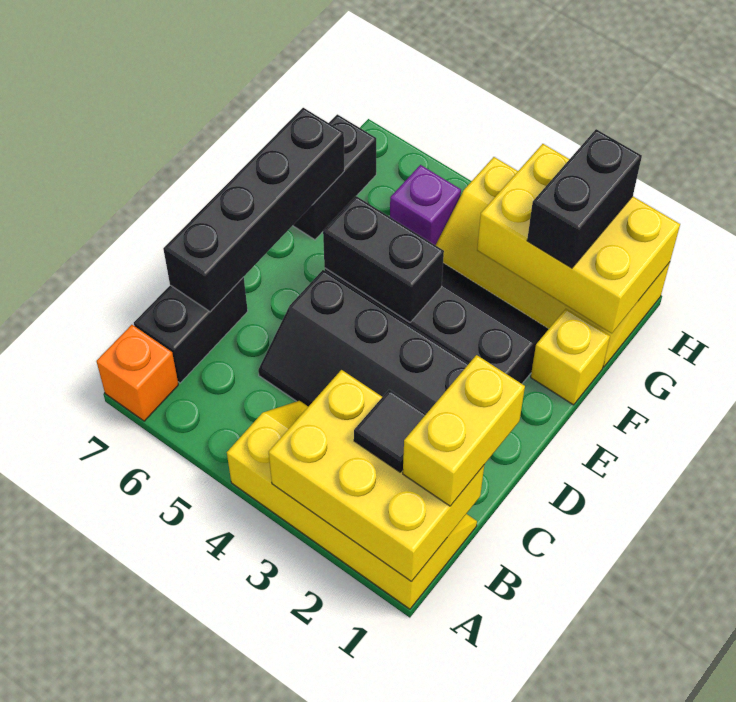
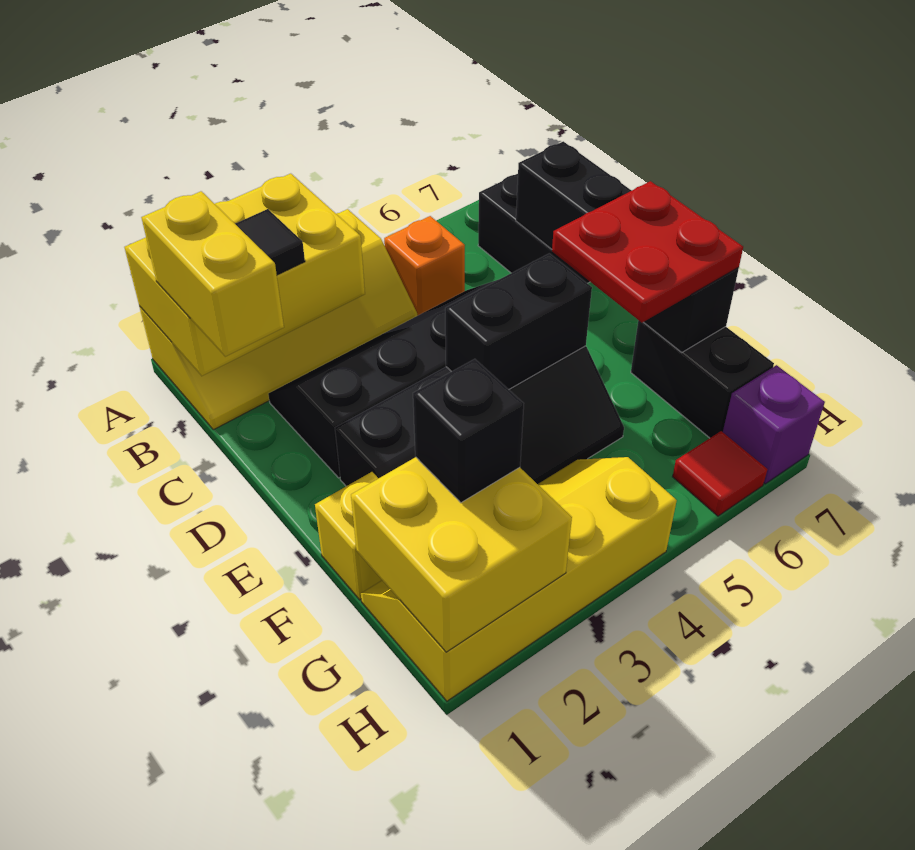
orange brick A7 level 1 -> orange brick B5 level 1
none -> red plate E6:F7 level 3
yellow brick G1:H3 level 2 -> yellow brick G1:H2 level 2
black brick G2:H2 level 3 -> black brick G2 level 3
purple brick G5 level 1 -> purple brick H7 level 1
none -> red tile H6 level 1

